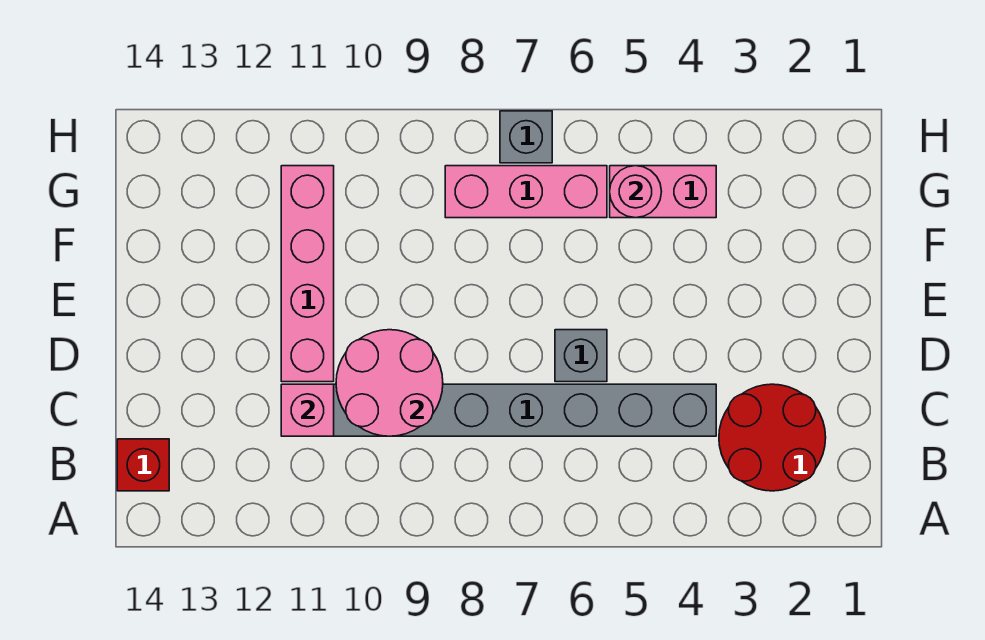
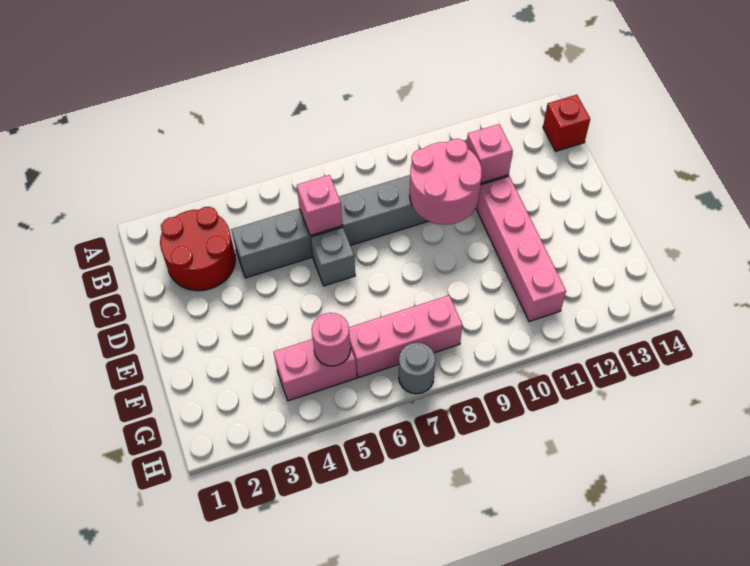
none -> pink brick C6 level 2
grey brick H7 level 1 -> grey round brick H7 level 1

